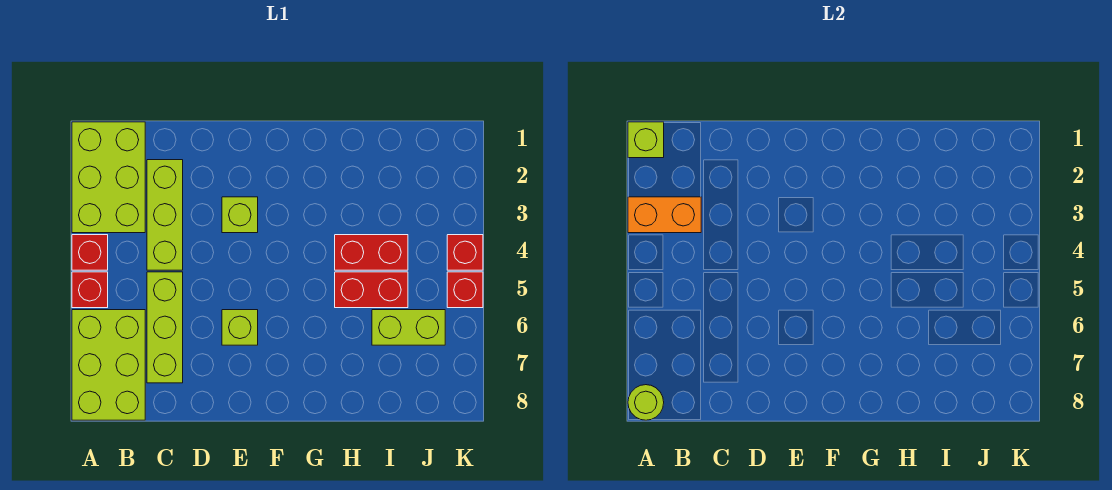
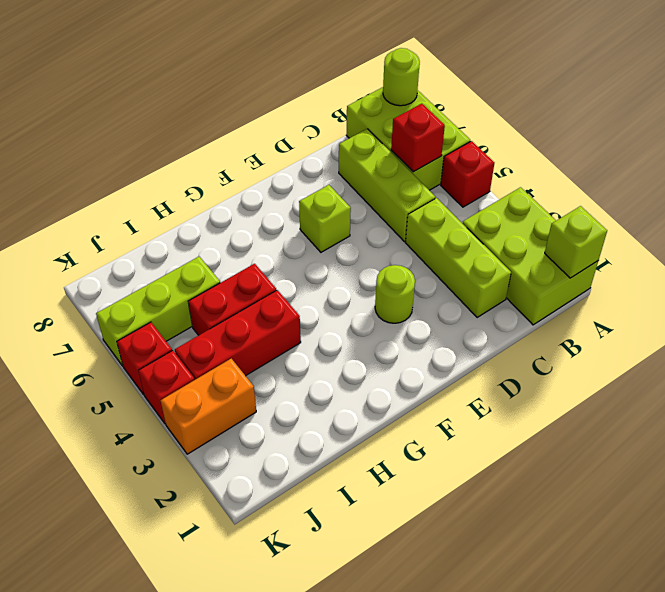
orange brick A3:B3 level 2 -> orange brick J3:K3 level 1
red brick A4 level 1 -> red brick B6 level 2
lime brick E3 level 1 -> lime round brick E3 level 1
red brick H4:I4 level 1 -> red brick H4:J4 level 1
lime brick I6:J6 level 1 -> lime brick I6:K6 level 1

